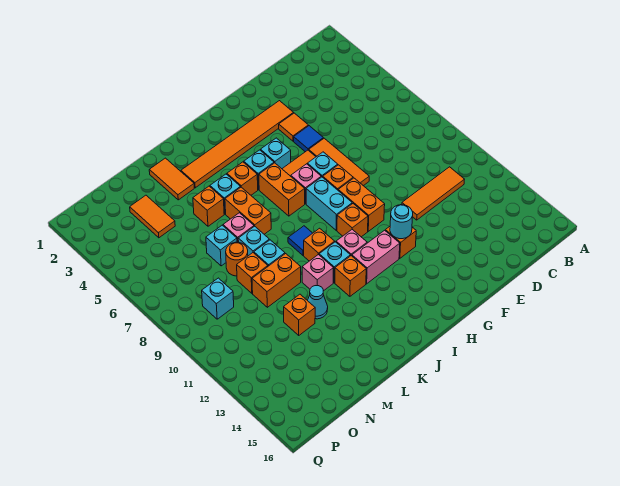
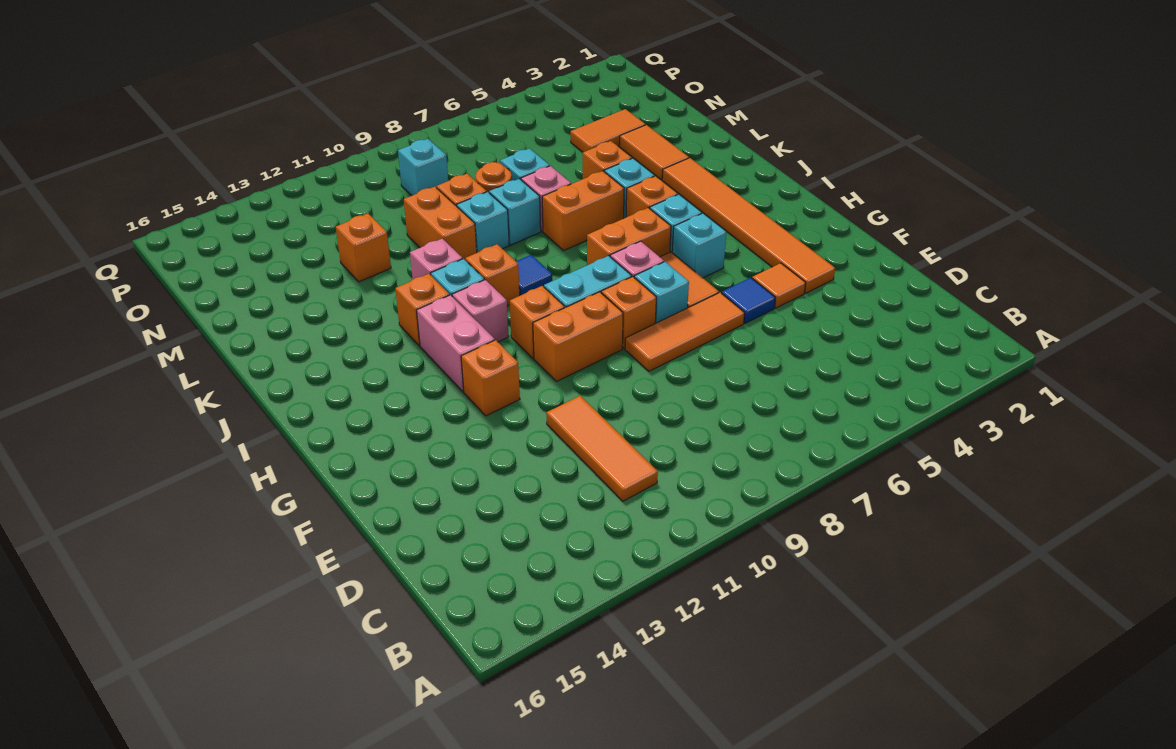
cyan round brick G12 level 2 -> none
orange tile L2:L3 level 1 -> orange tile L3:M3 level 1
cyan cone L12 level 1 -> none

